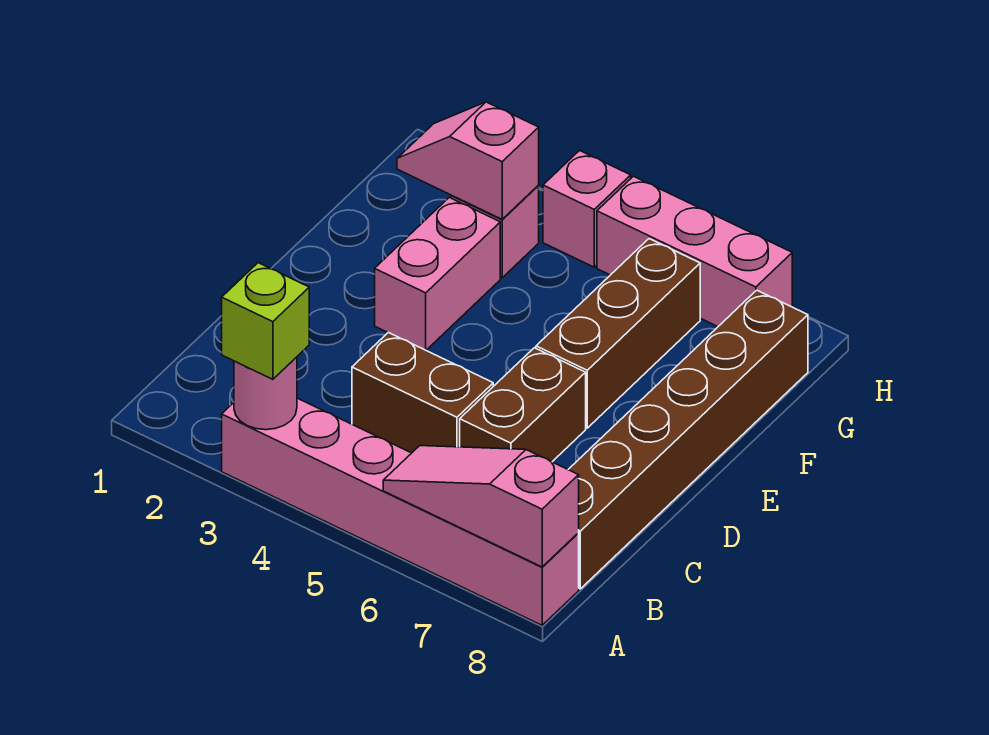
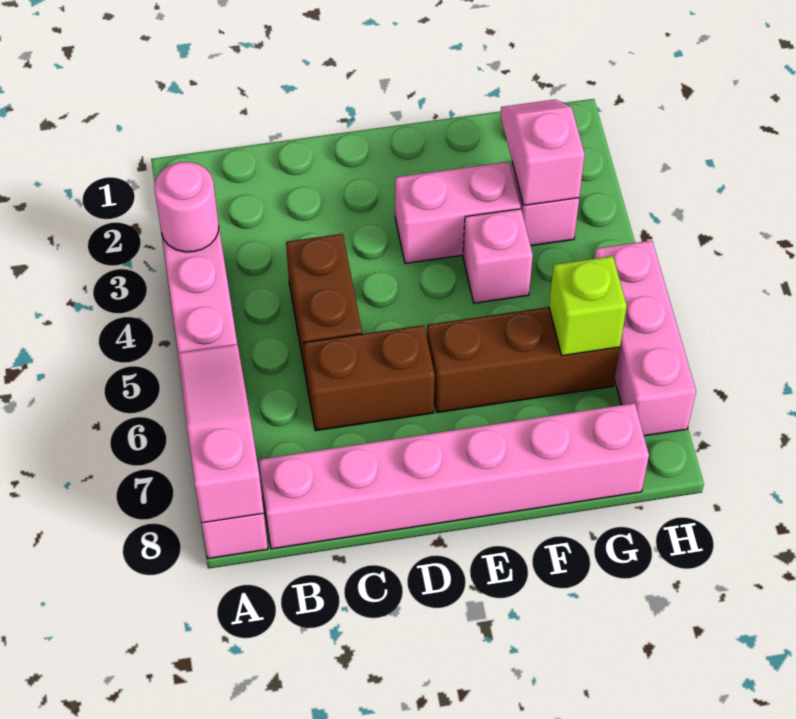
lime brick A3 level 3 -> lime brick G6 level 2
brown brick B8:G8 level 1 -> pink brick B8:G8 level 1
pink brick H4 level 1 -> pink brick F4 level 1

